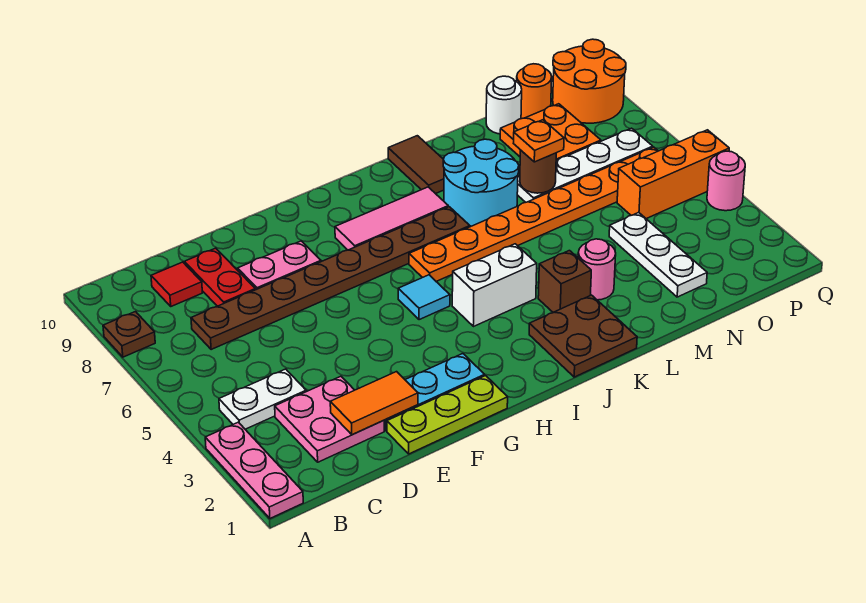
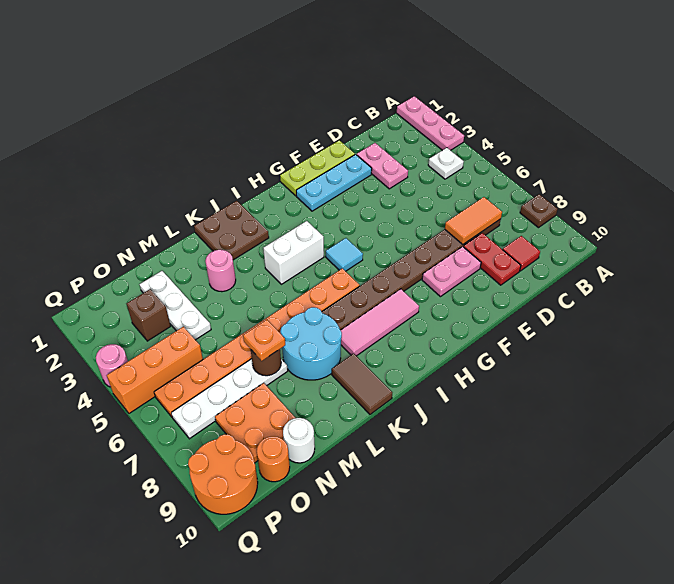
white plate B4:C4 level 1 -> white plate B4 level 1
pink plate C2:D3 level 1 -> pink plate D2:D3 level 1
orange tile D2:E2 level 2 -> orange tile C7:D7 level 2
brown brick K3 level 1 -> brown brick O3 level 1

